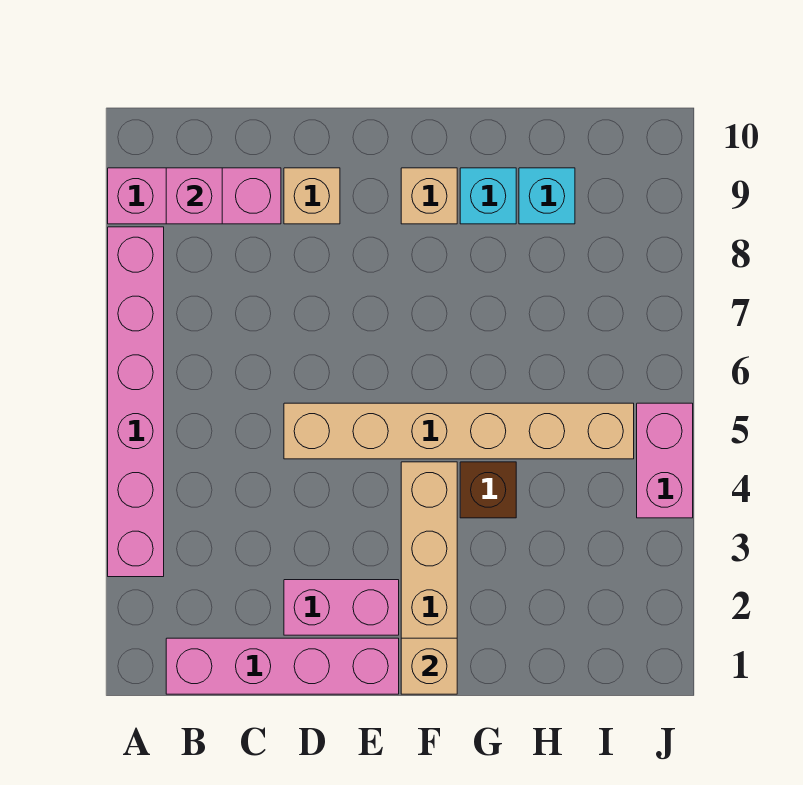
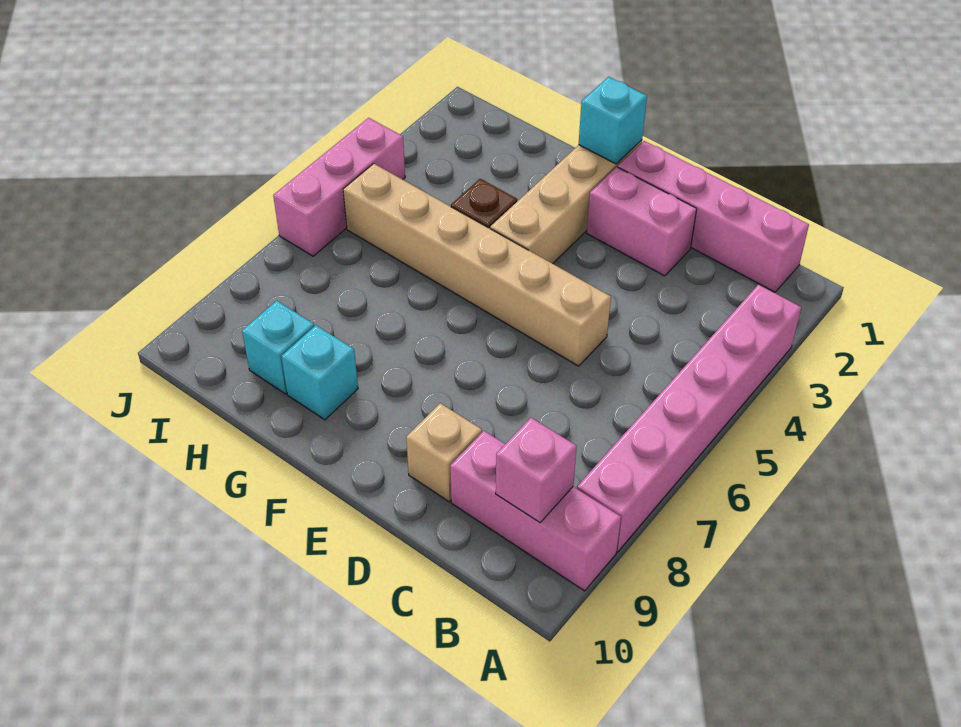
tan brick F1 level 2 -> cyan brick F1 level 2
tan brick F9 level 1 -> none
pink brick J4:J5 level 1 -> pink brick J4:J6 level 1

